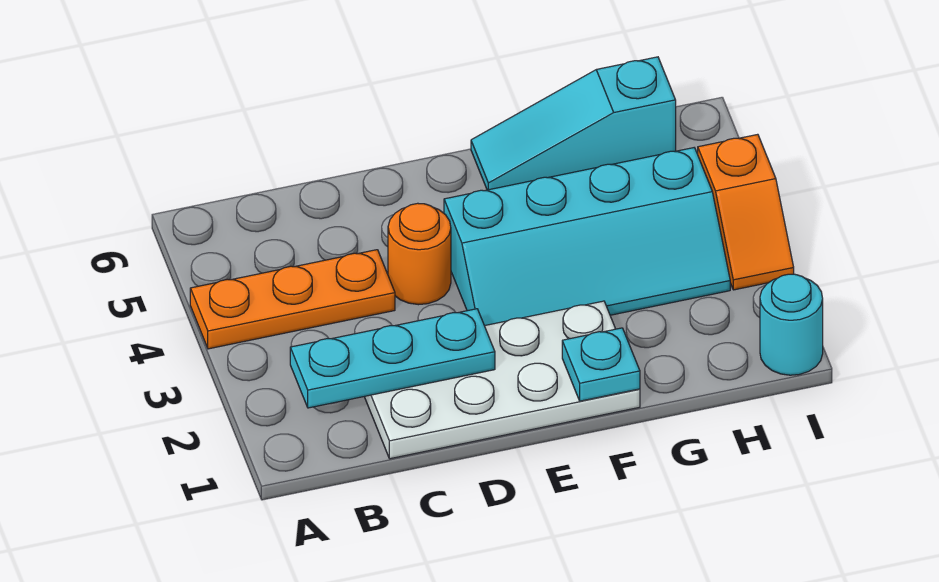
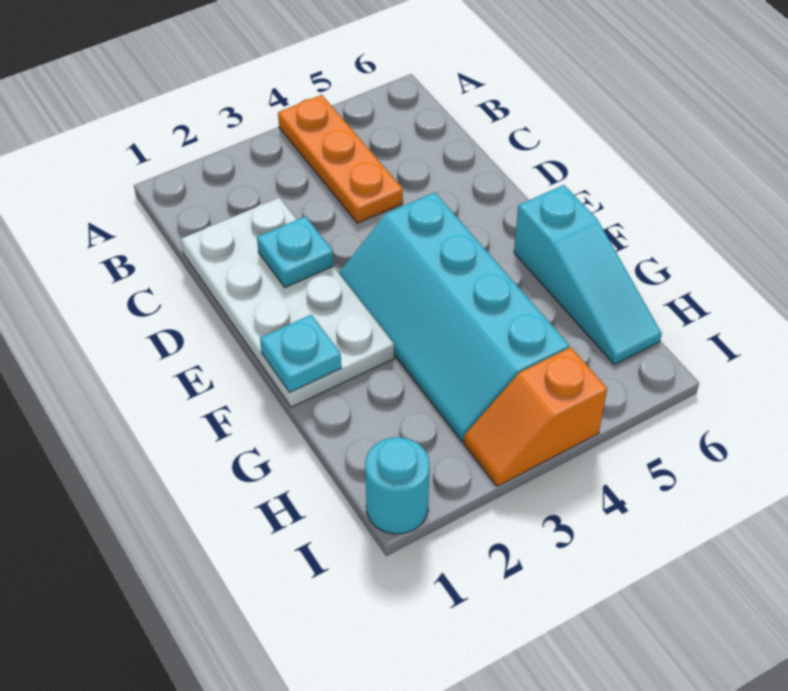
cyan plate B2:D2 level 2 -> cyan plate D2 level 2
orange round brick D4 level 1 -> none
cyan slope F6:H6 level 1 top H -> cyan slope F6:H6 level 1 top F

